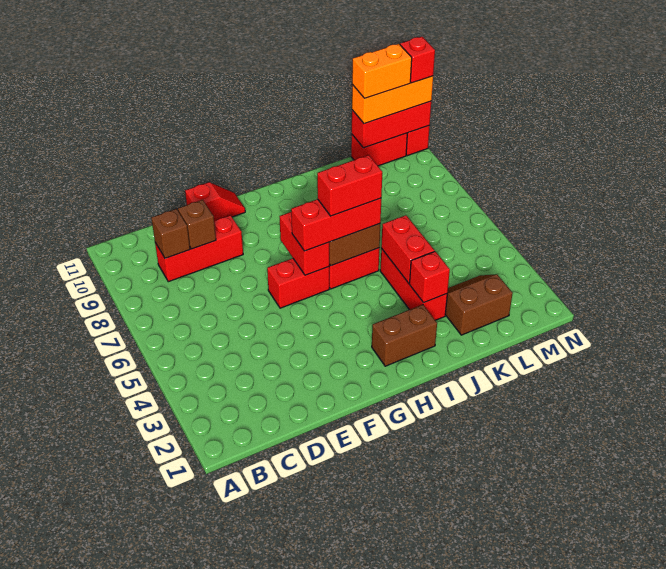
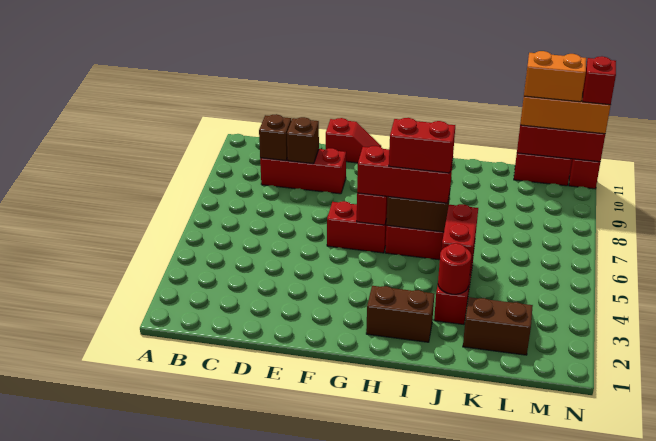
red brick J3 level 2 -> red round brick J3 level 2

